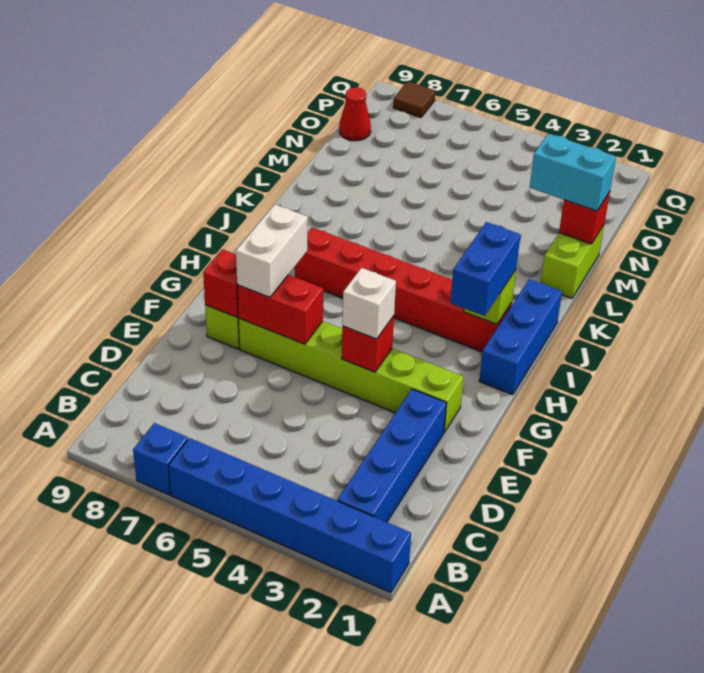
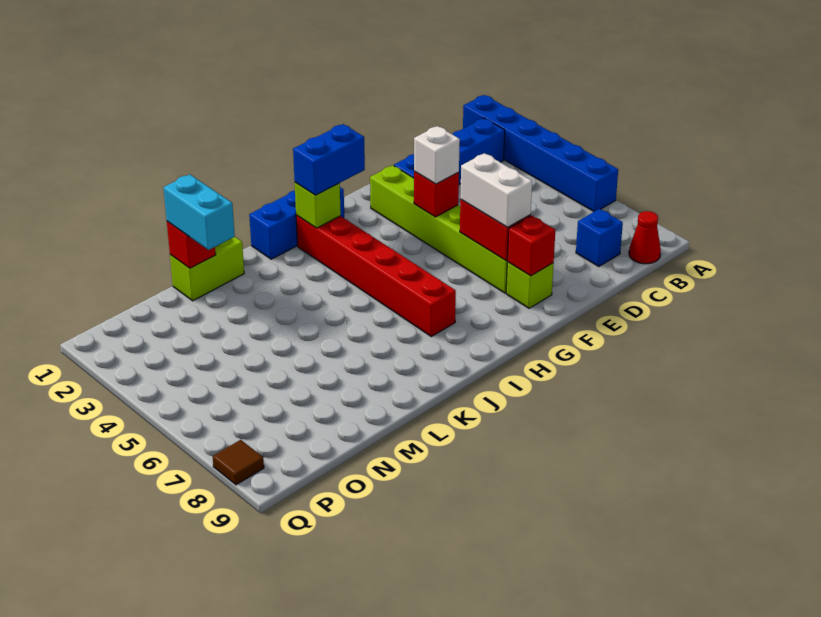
blue brick A7 level 1 -> blue brick C8 level 1
white brick F7:G7 level 3 -> white brick F6:F7 level 3
red cone O9 level 1 -> red cone B9 level 1

